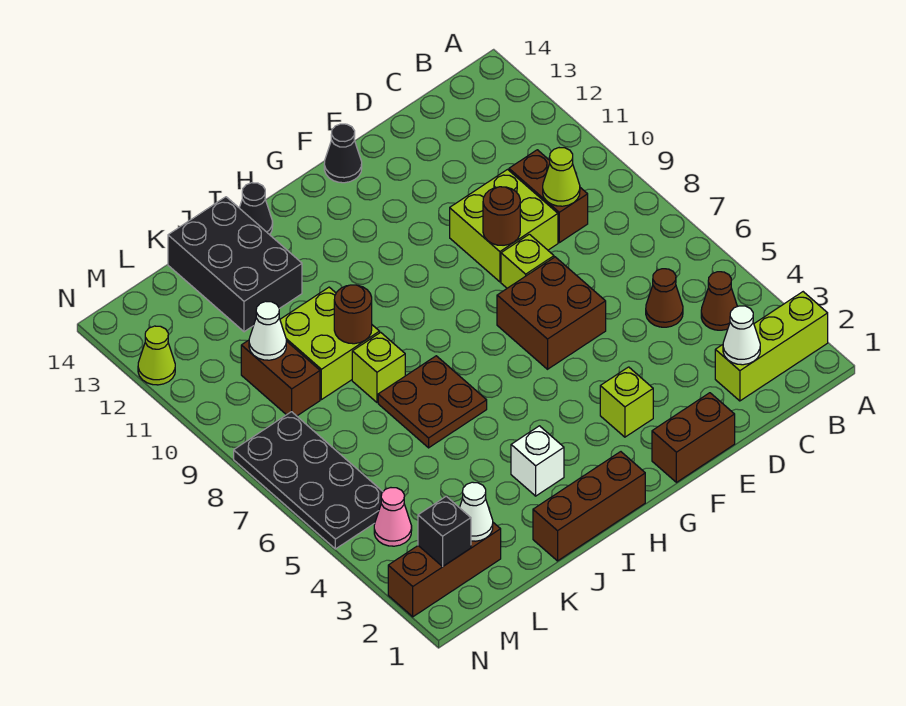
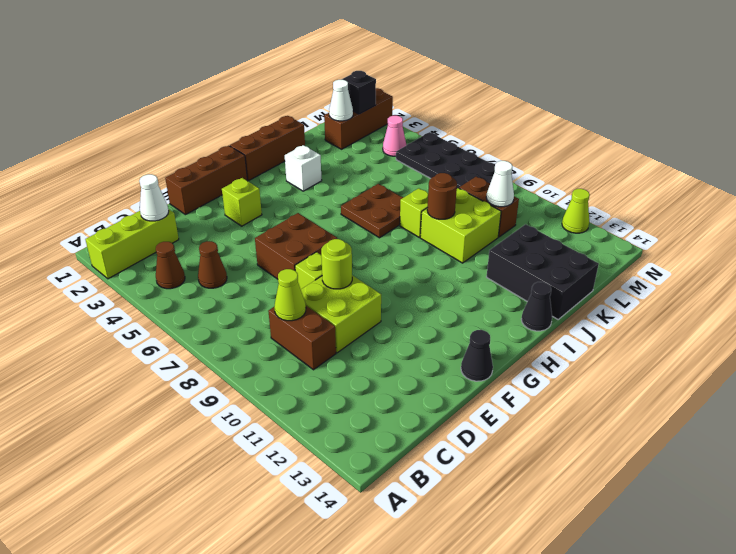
brown brick E1:F1 level 1 -> brown brick E1:G1 level 1
brown round brick E9 level 2 -> lime round brick E9 level 2

